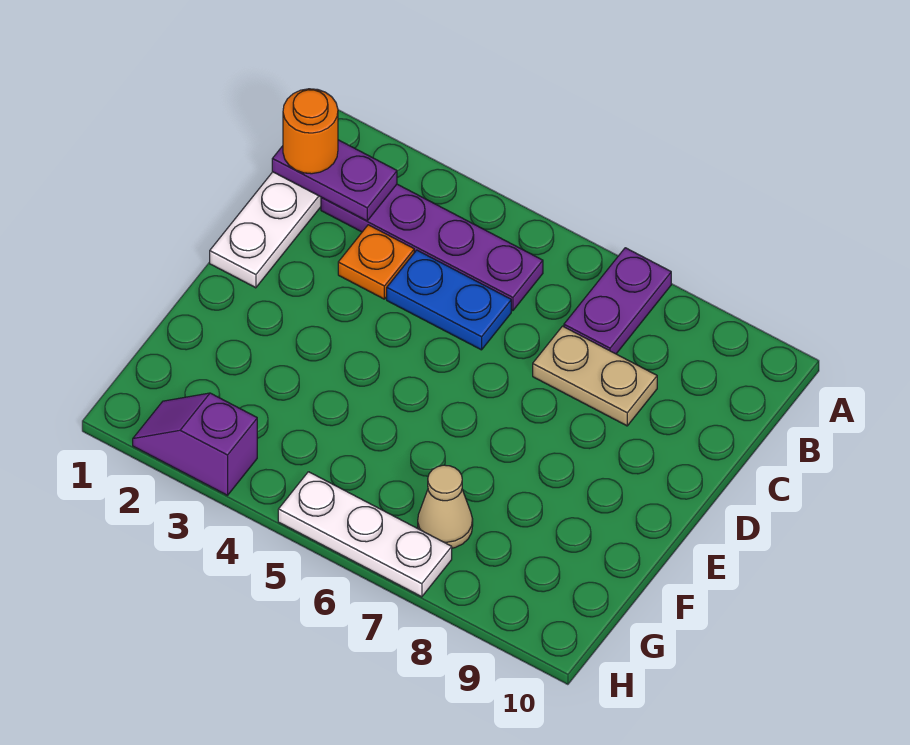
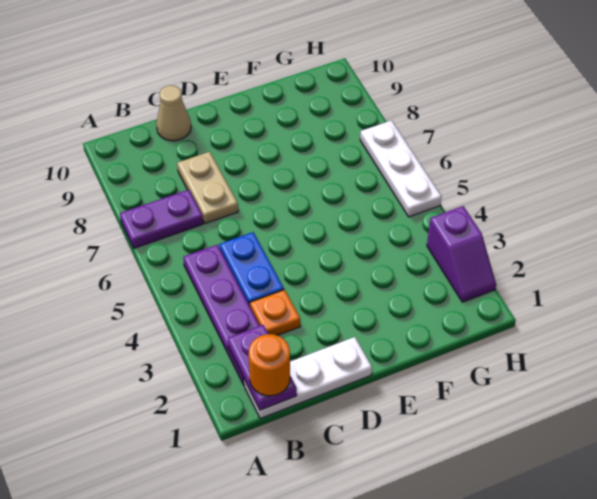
tan cone G7 level 1 -> tan cone C10 level 1

